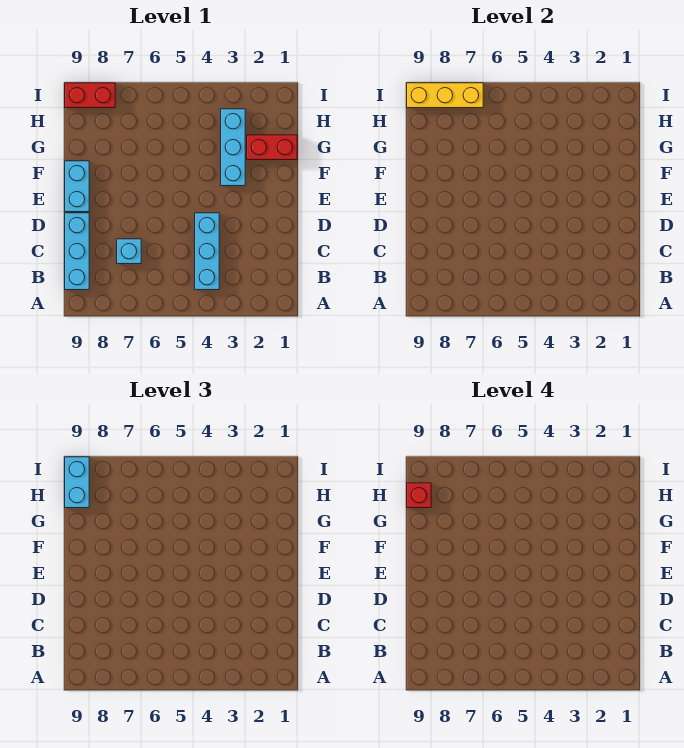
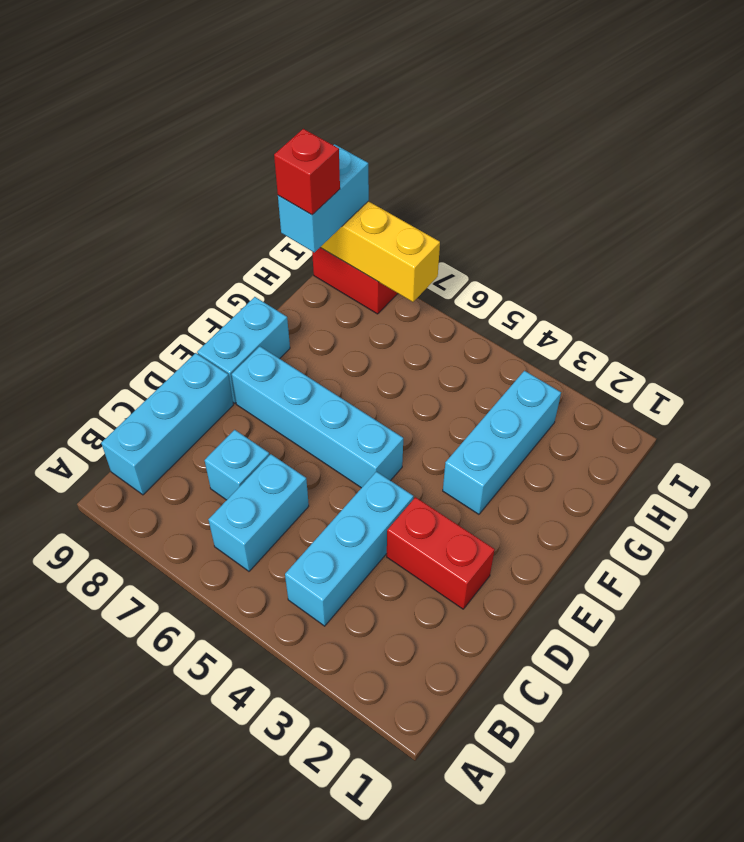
none -> cyan brick B6:C6 level 1
none -> cyan brick E5:E8 level 1
red brick G1:G2 level 1 -> red brick D2:D3 level 1

